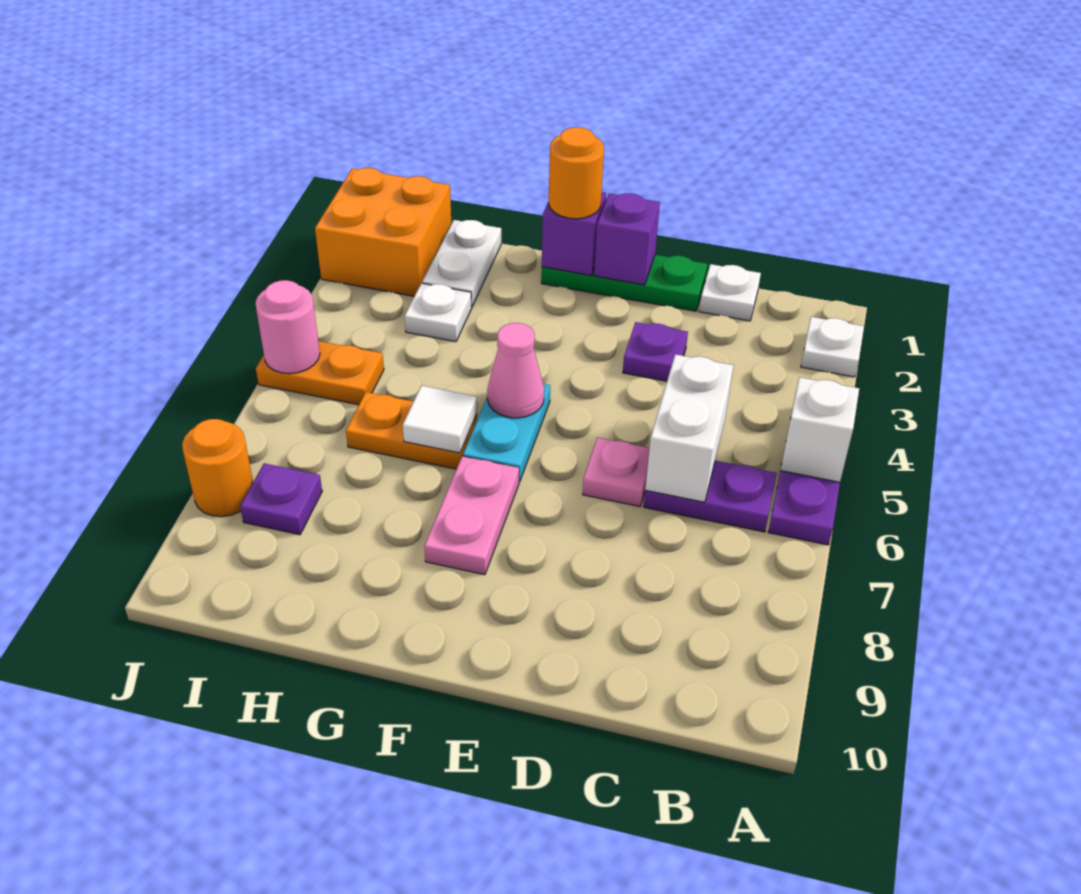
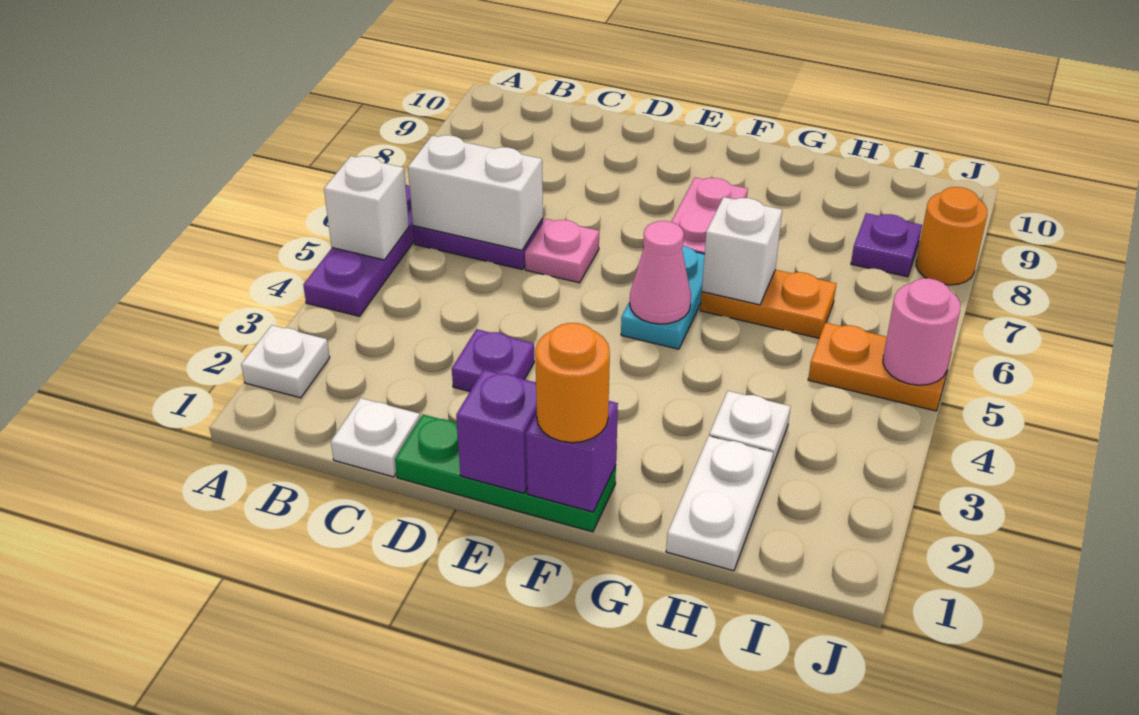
white brick C5:C6 level 2 -> white brick B6:C6 level 2
white tile G6 level 2 -> white brick G6 level 2
orange brick I1:J2 level 1 -> none

